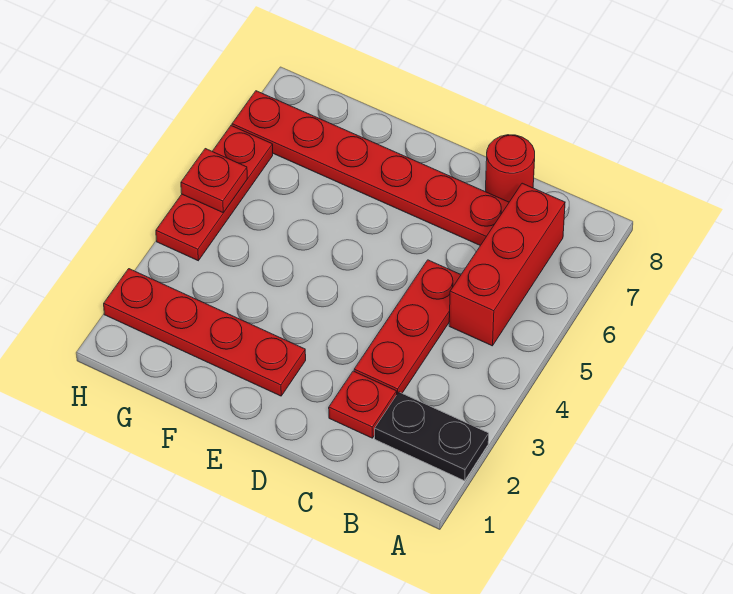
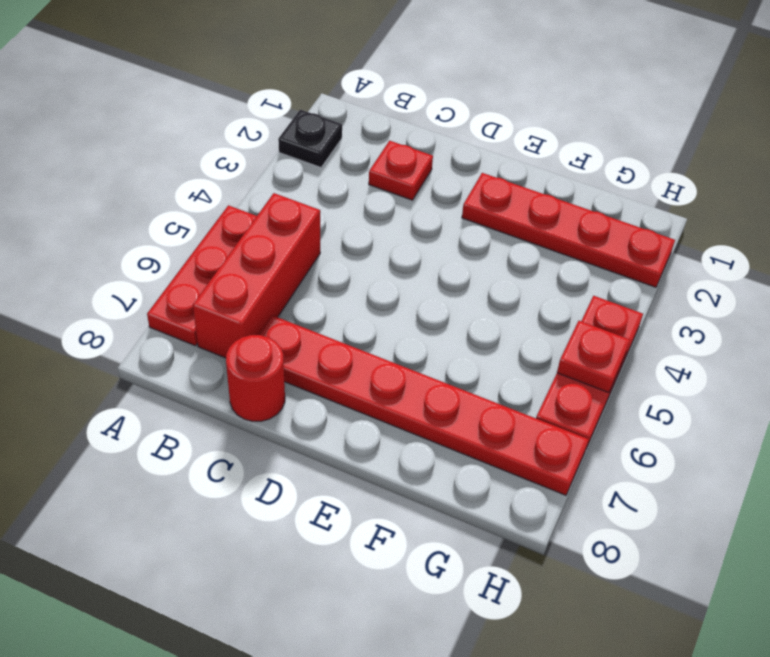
black plate A2:B2 level 1 -> black plate A2 level 1
red plate C3:C5 level 1 -> red plate A5:A7 level 1

